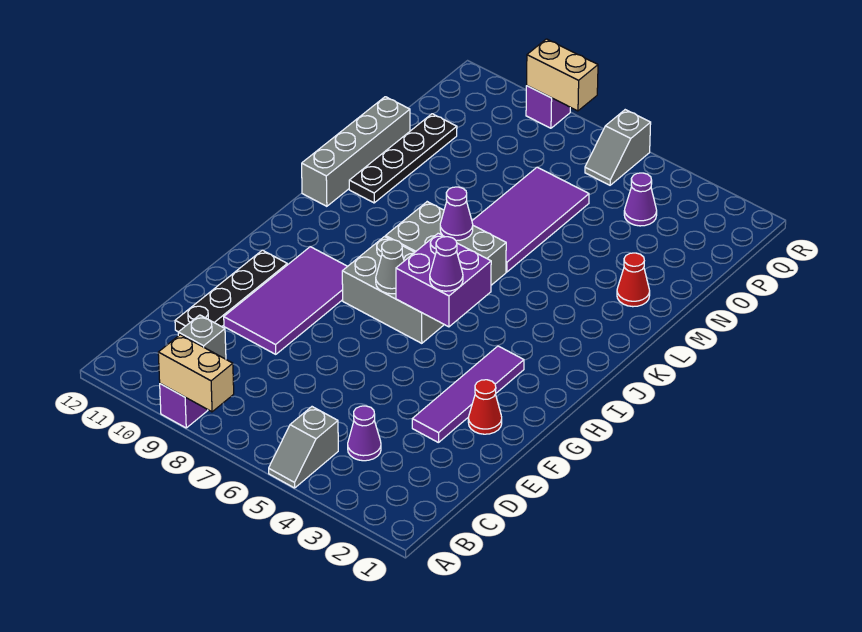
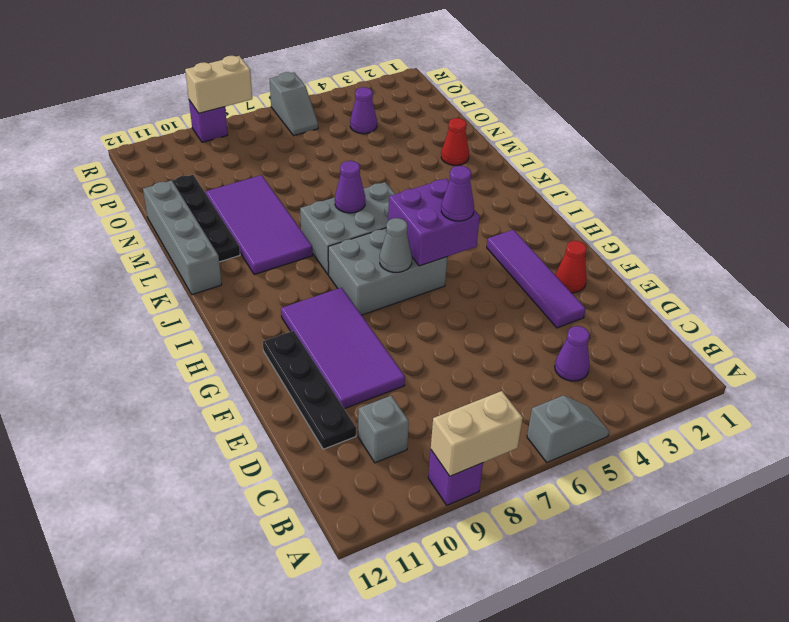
grey slope A5:B5 level 1 top B -> grey slope A5:A6 level 1 top 6
purple tile L6:O7 level 1 -> purple tile K9:N10 level 1

